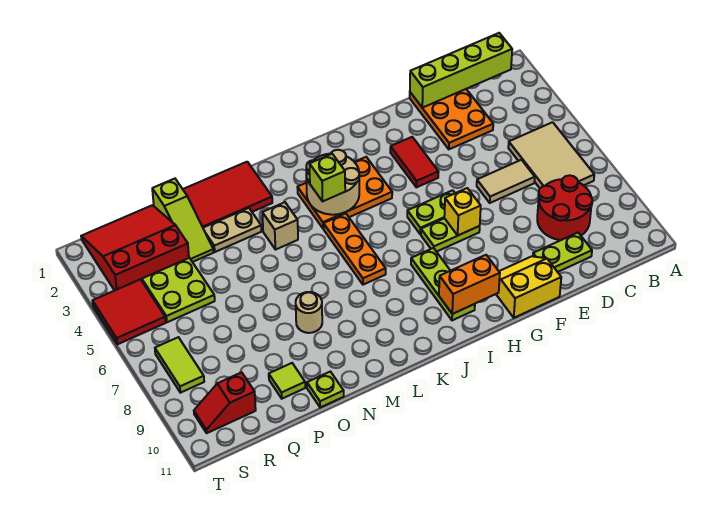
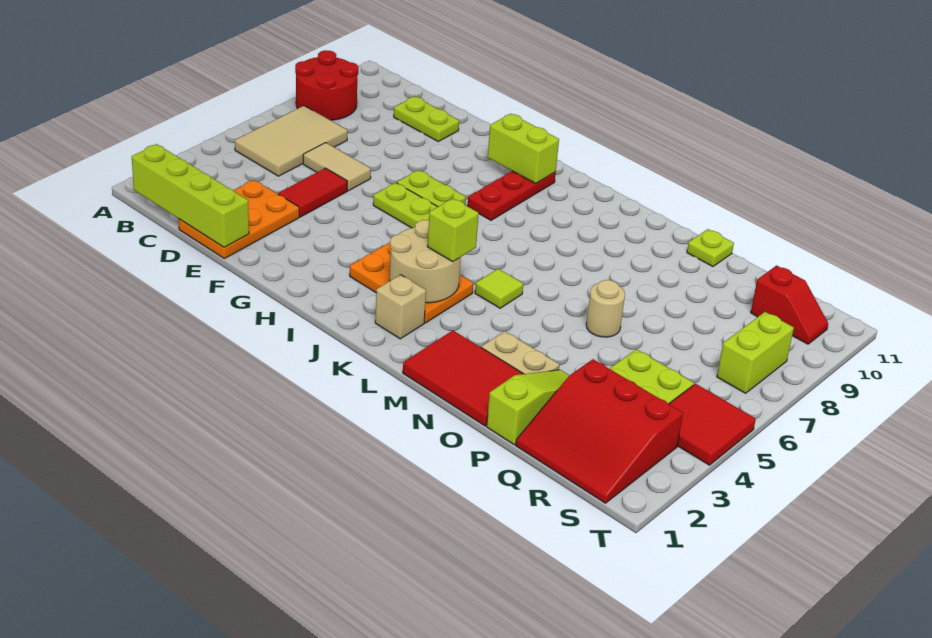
red round brick C8:D9 level 1 -> red round brick A8:B9 level 1
yellow slope F10:G11 level 1 top 11 -> none
red tile G3:G4 level 1 -> red tile E4:E5 level 1
yellow brick G7 level 2 -> none
orange brick H10:I10 level 2 -> lime brick H10:I10 level 2
lime plate I8:I10 level 1 -> red plate I8:I10 level 1
orange plate K5:K7 level 1 -> none
tan brick M4 level 1 -> tan brick K2 level 1
tan round brick N8 level 1 -> tan round brick O6 level 1
lime tile P10 level 1 -> lime tile L5 level 1
lime tile S7:S8 level 1 -> lime brick S7:S8 level 1

